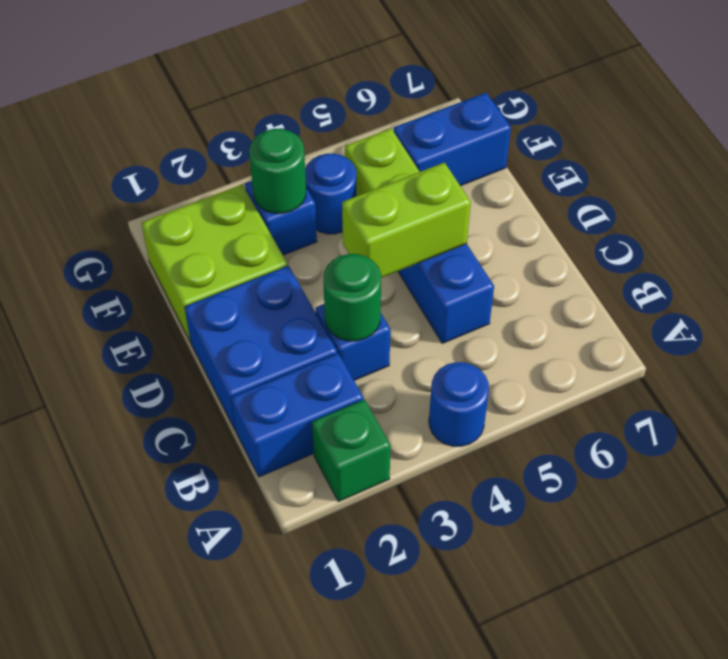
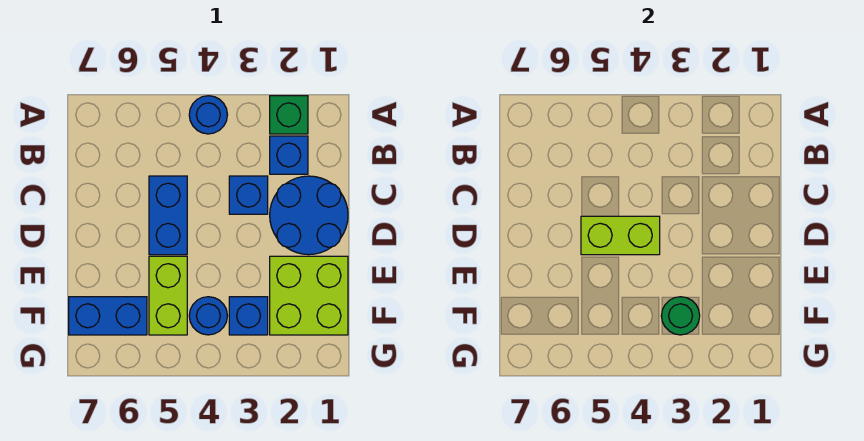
blue brick B1:B2 level 1 -> blue brick B2 level 1
blue brick C1:D2 level 1 -> blue round brick C1:D2 level 1
green round brick C3 level 2 -> none

